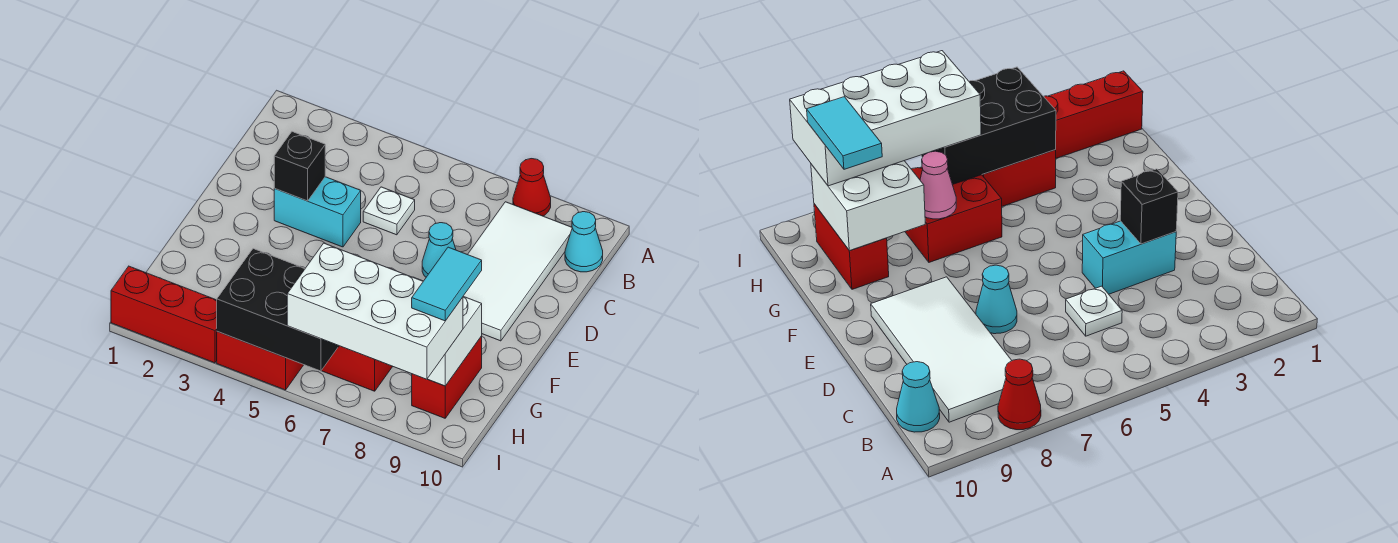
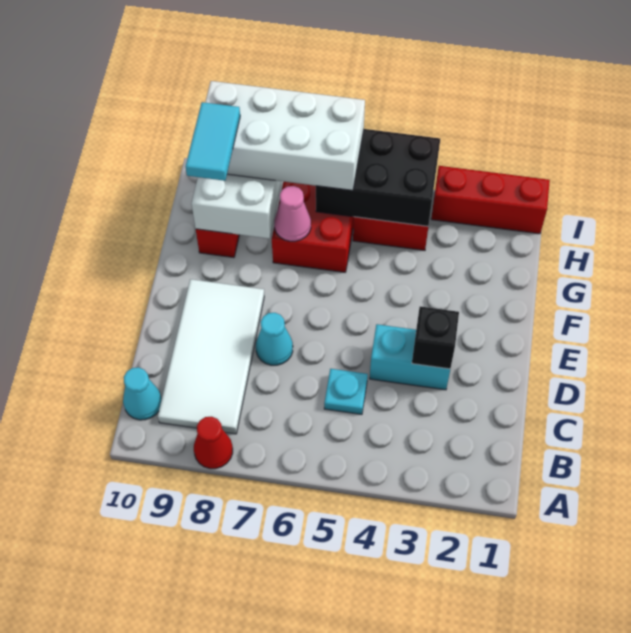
white plate C5 level 1 -> cyan plate C5 level 1

